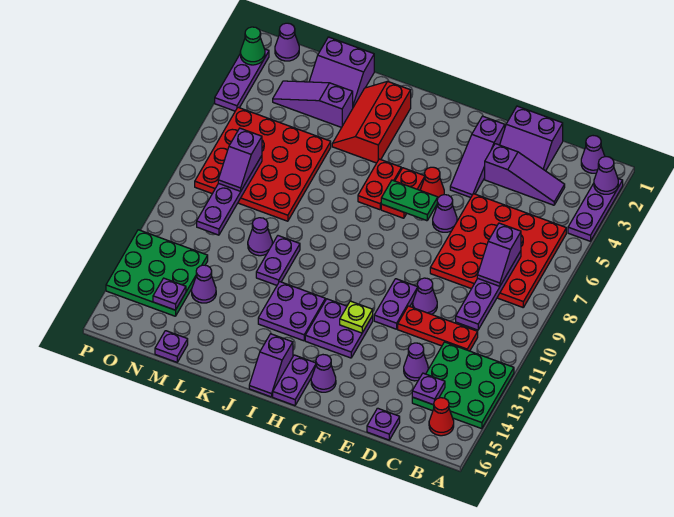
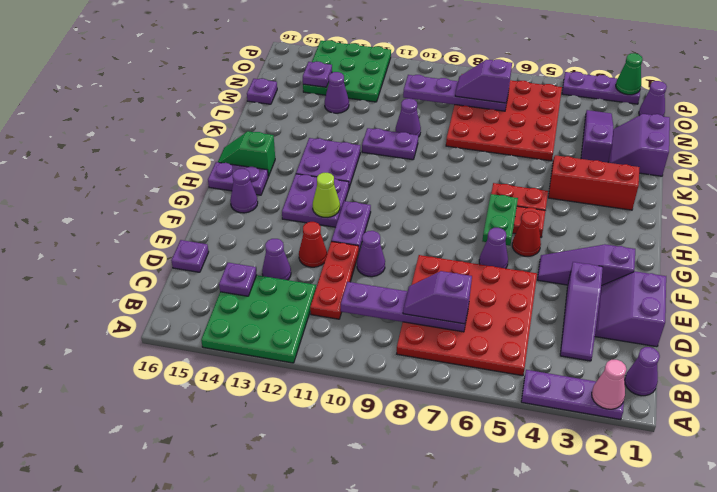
purple cone A2 level 2 -> pink cone A2 level 2
red cone B15 level 1 -> red cone E12 level 1
purple plate F10:F11 level 1 -> purple plate F11:G11 level 1
lime plate G12 level 2 -> lime cone G12 level 2
purple slope I15:I16 level 1 top 15 -> green slope I15:I16 level 1 top 15

